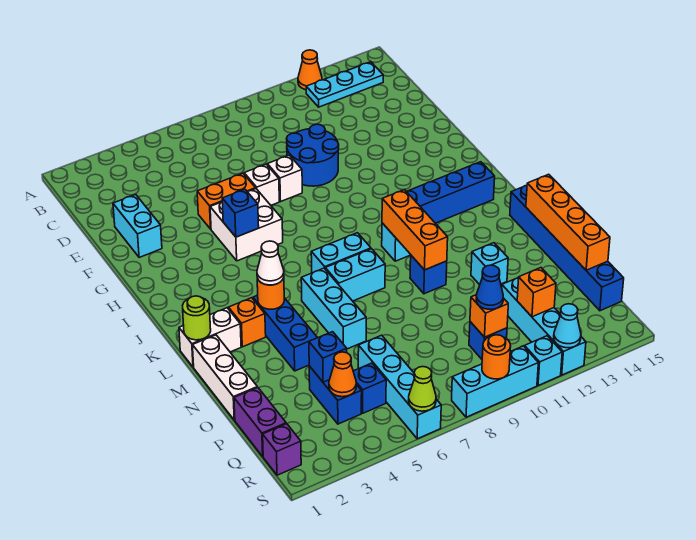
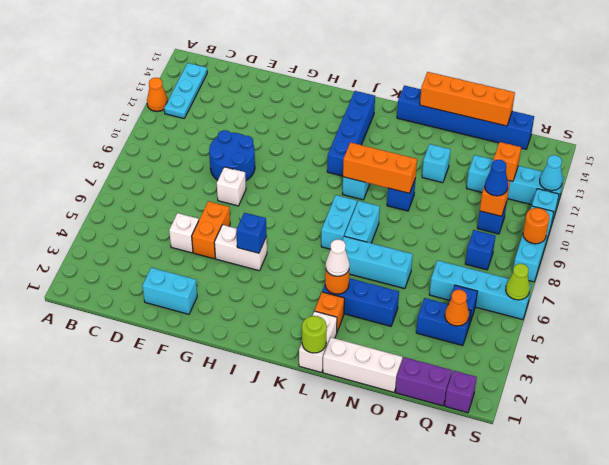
white brick F7 level 1 -> white brick E5 level 1
white brick G5:H6 level 1 -> white brick G5:H5 level 1
blue brick P4 level 2 -> blue brick Q8 level 1

